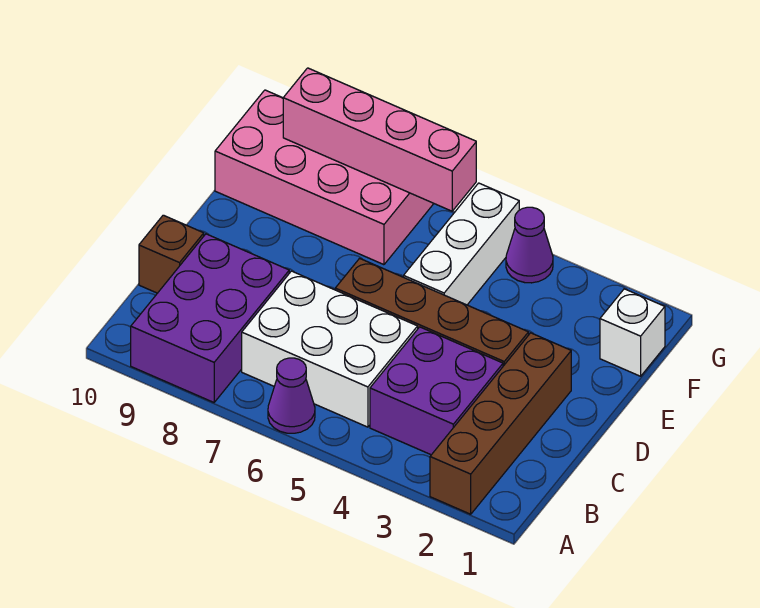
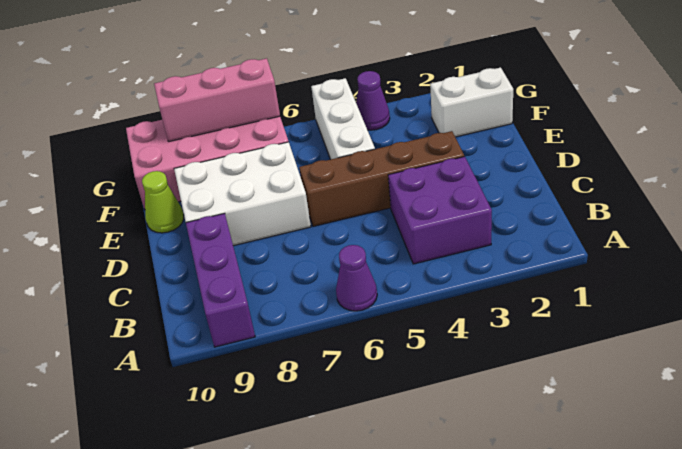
brown brick A2:D2 level 1 -> none
purple brick A8:C9 level 1 -> purple brick A9:C9 level 1
white brick B5:C7 level 1 -> white brick D7:E9 level 1
brown brick C10 level 1 -> none
none -> lime cone E10 level 1
white brick F1 level 1 -> white brick F1:F2 level 1
pink brick G6:G9 level 2 -> pink brick G7:G9 level 2

